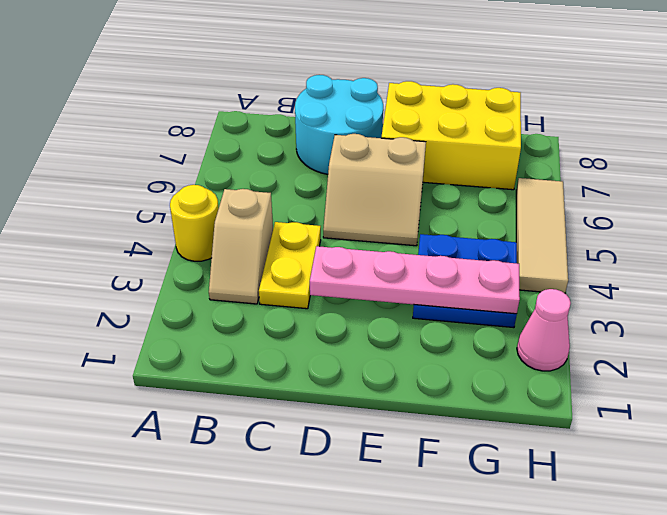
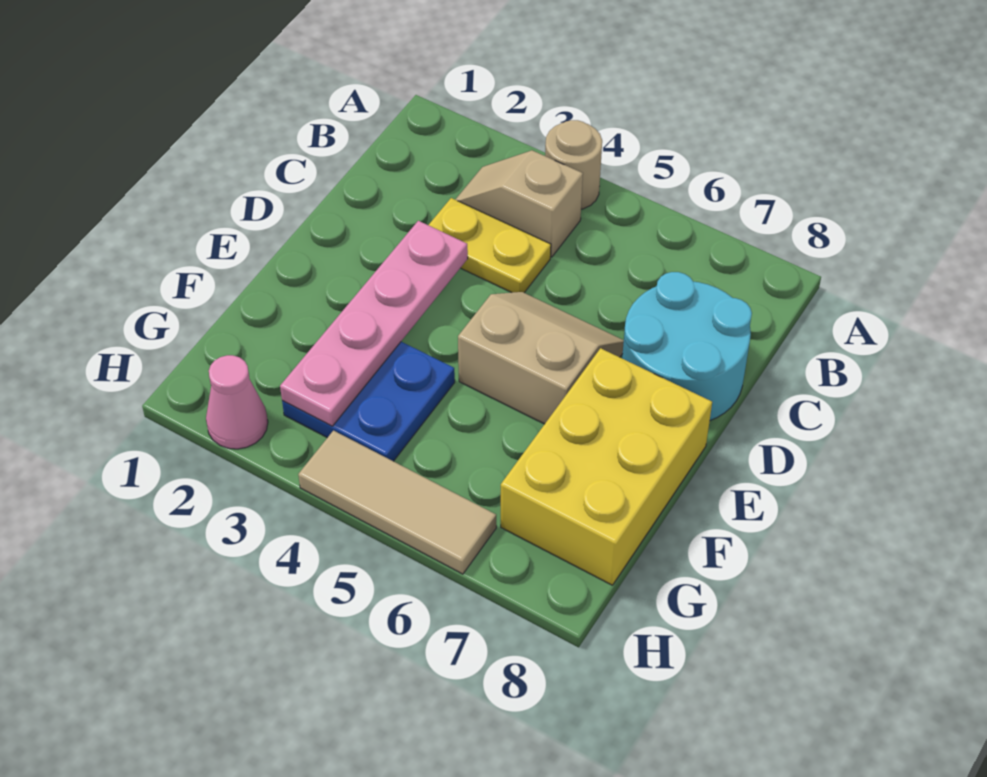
yellow round brick A4 level 1 -> tan round brick A4 level 1
tan slope D5:E6 level 1 top 6 -> tan slope D5:E6 level 1 top E

